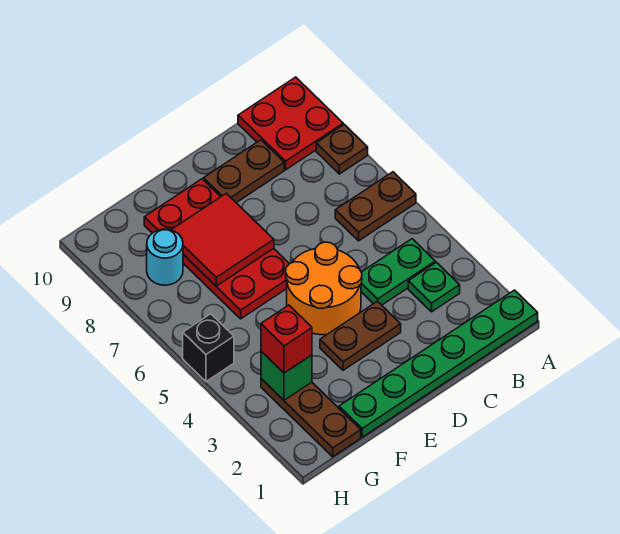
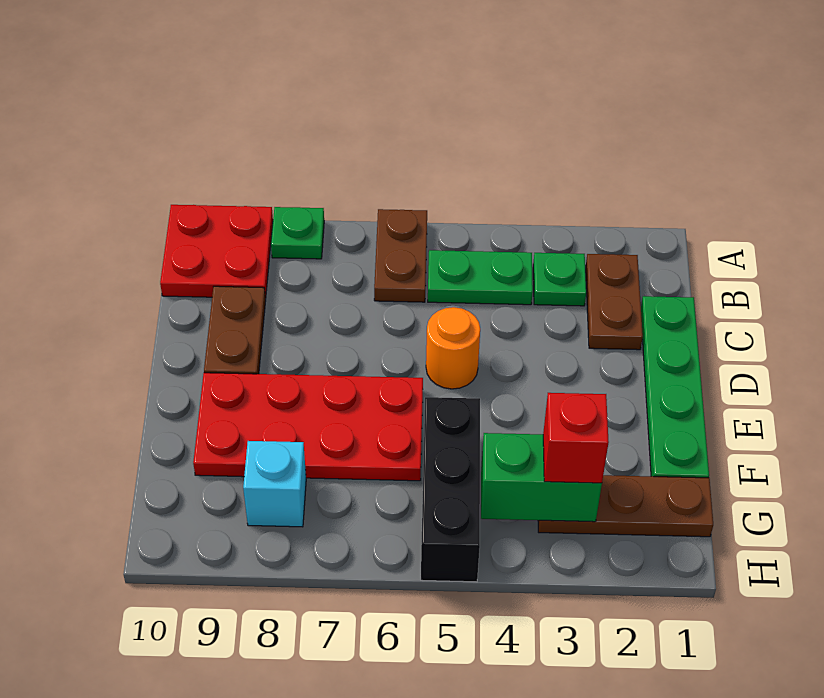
green plate A1:F1 level 1 -> green plate C1:F1 level 1
brown plate A8 level 1 -> green plate A8 level 1
green plate B4:C4 level 1 -> green plate B4:B5 level 1
brown plate D3:E3 level 1 -> brown plate B2:C2 level 1
orange round brick D4:E5 level 1 -> orange round brick D5 level 1
red tile E7:F8 level 2 -> none
green brick G3 level 2 -> green brick G3:G4 level 2
cyan round brick G8 level 1 -> cyan brick G8 level 1
black brick H5 level 1 -> black brick F5:H5 level 1

